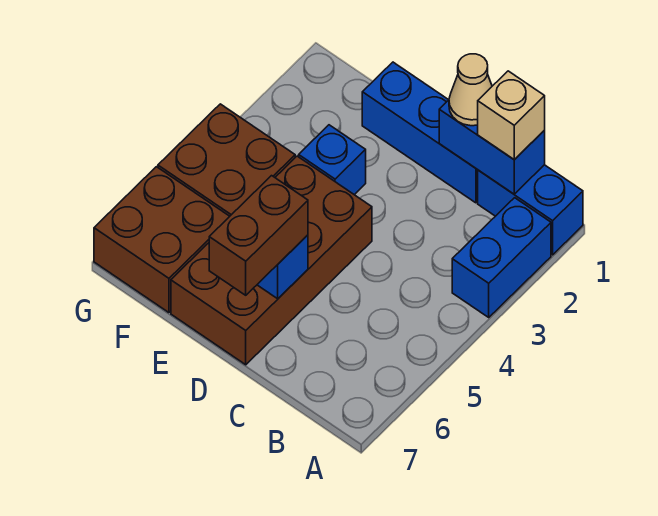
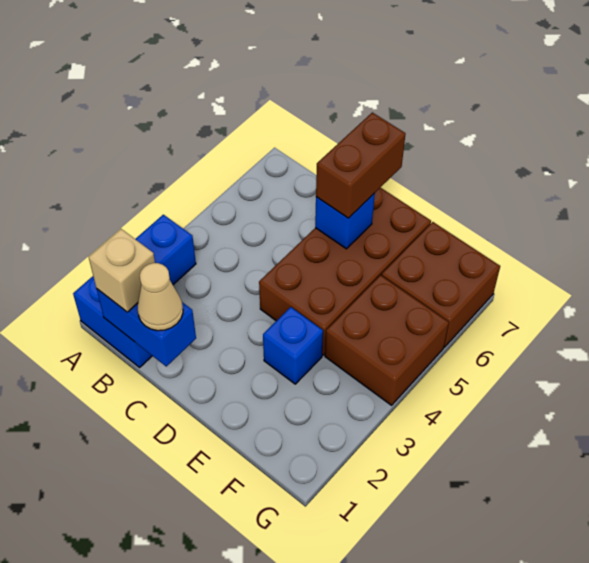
blue brick C1:E1 level 1 -> none

